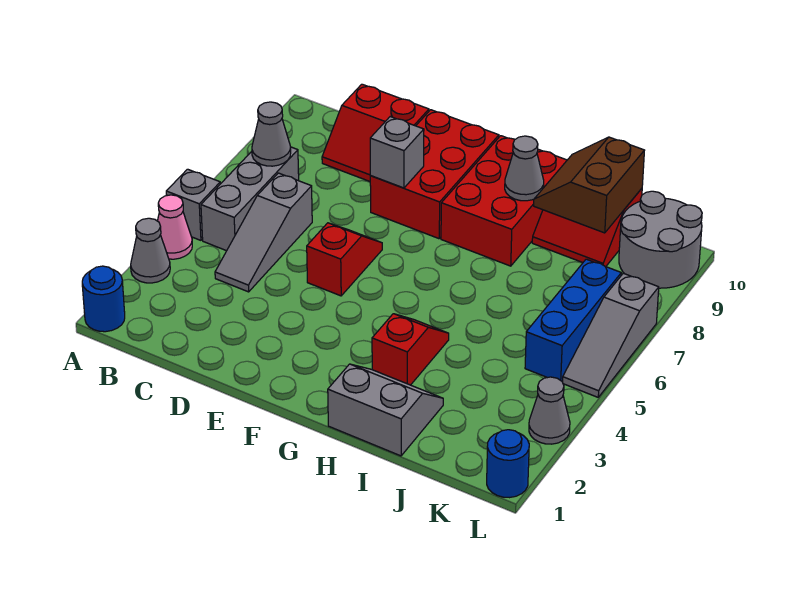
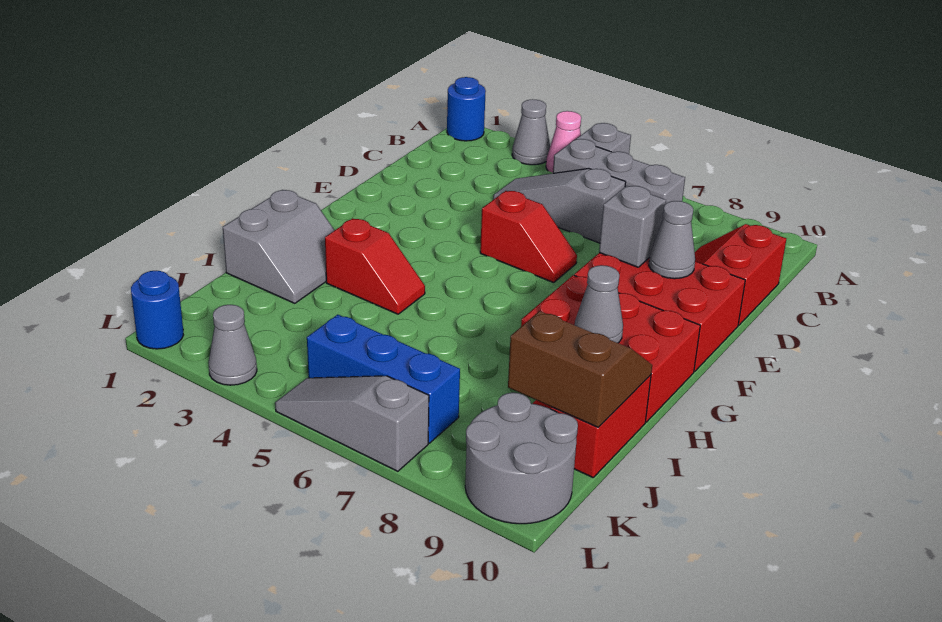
grey cone B7 level 2 -> grey cone E9 level 2

